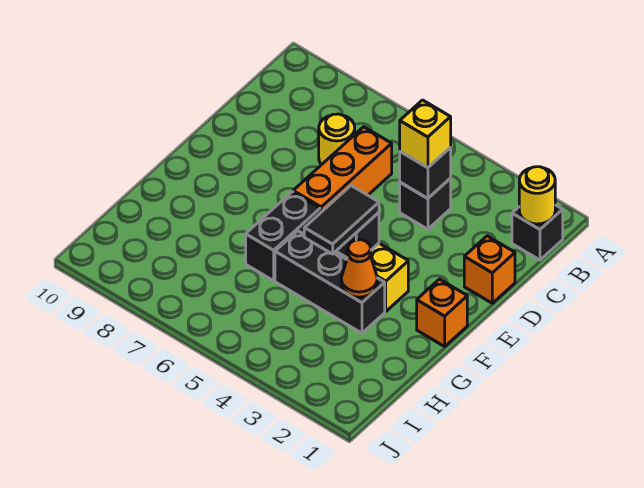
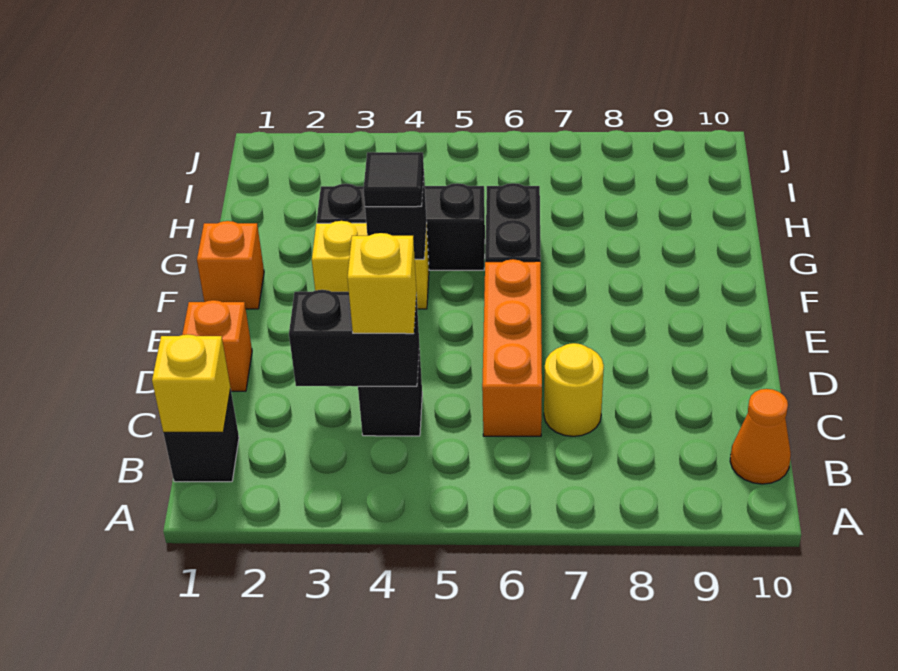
yellow round brick B1 level 2 -> yellow brick B1 level 2
black brick C4 level 2 -> black brick C3:C4 level 2
black tile F4:G4 level 3 -> black tile F4 level 3
orange cone G3 level 2 -> orange cone B10 level 1

